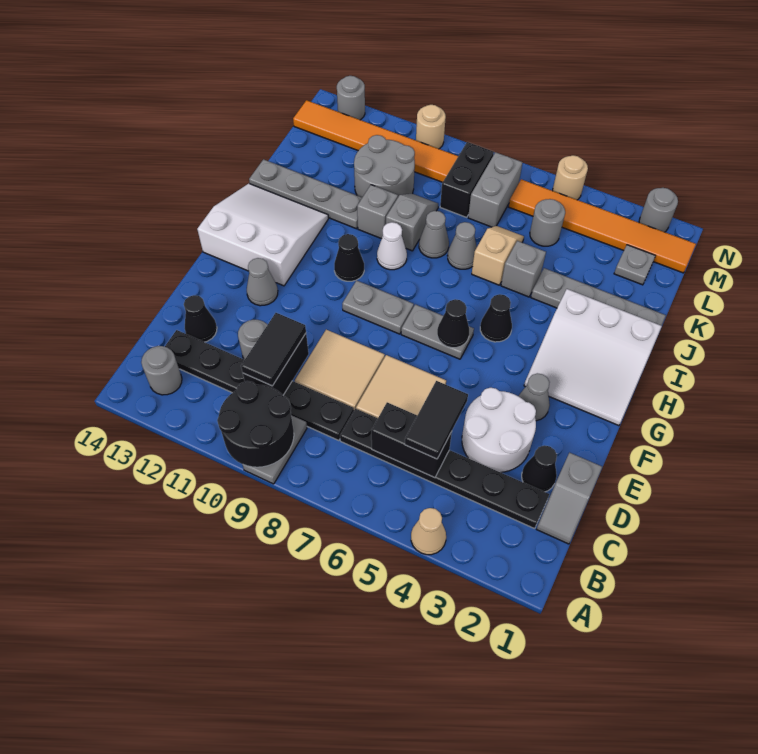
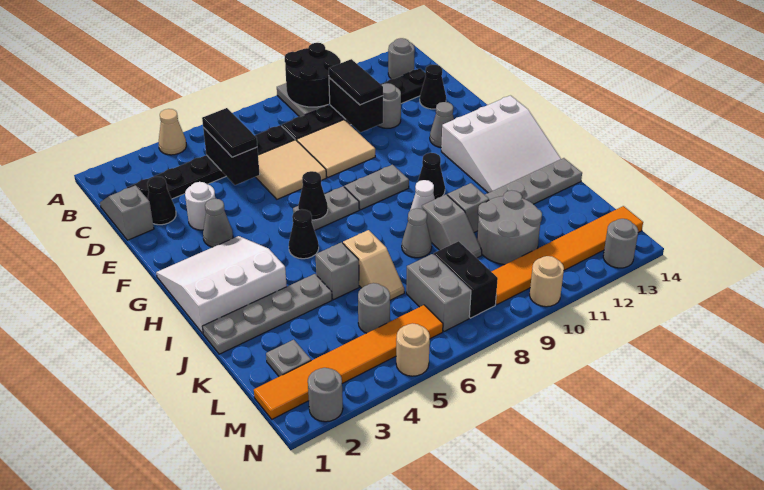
black brick C5:C6 level 2 -> black brick C5:D5 level 2
white round brick D3:E4 level 1 -> white round brick E3 level 1
grey cone J7 level 1 -> none

